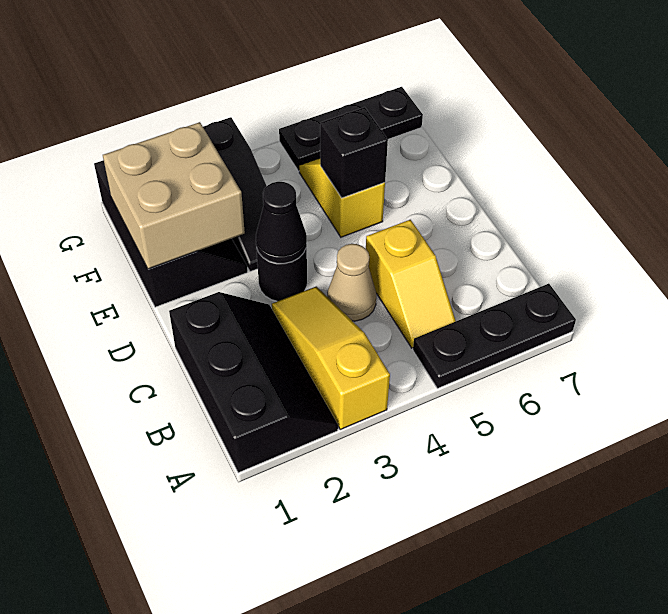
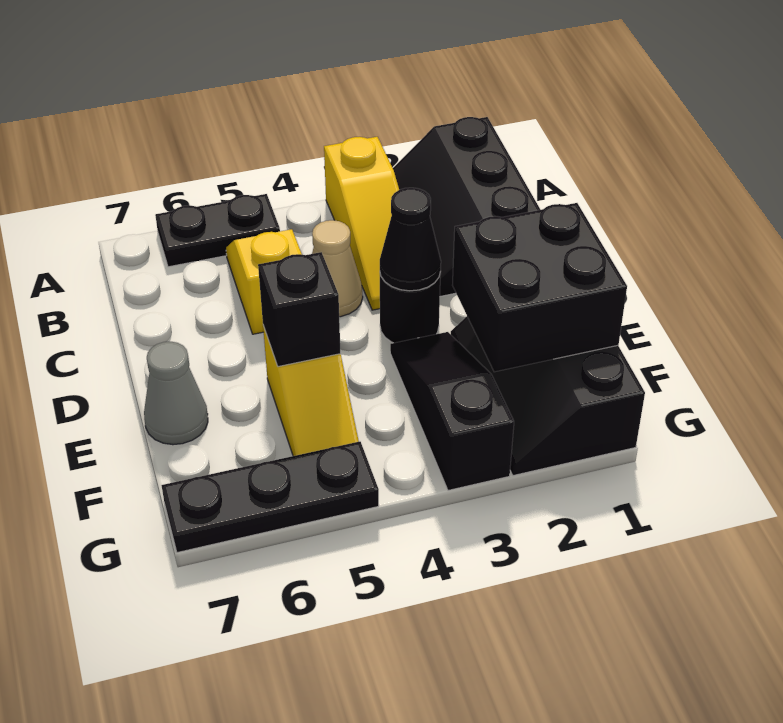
black plate A5:A7 level 1 -> black plate A5:A6 level 1
tan brick E1:F2 level 2 -> black brick E1:F2 level 2
none -> grey cone E7 level 1

